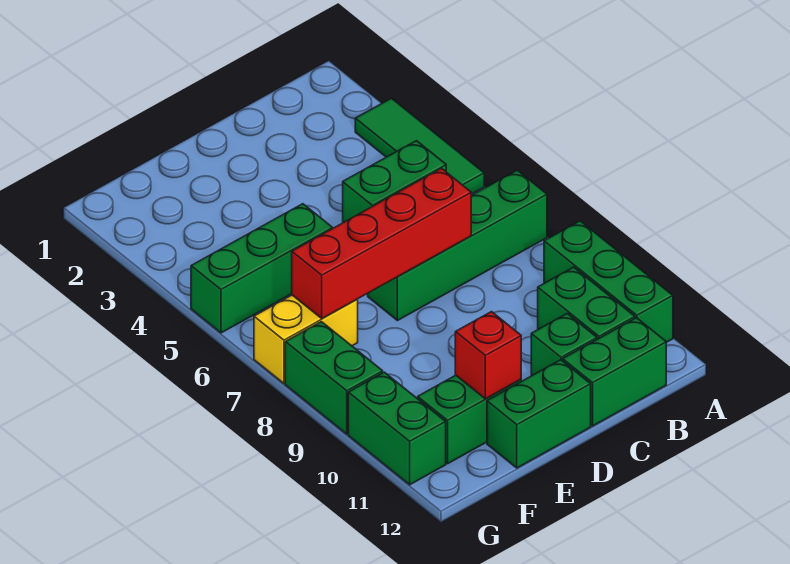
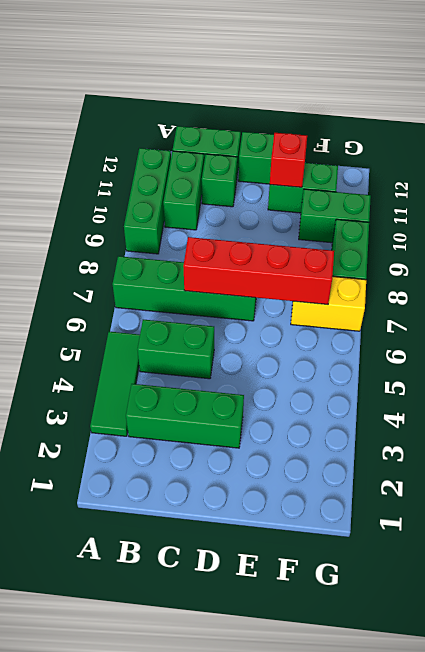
green brick E5:G5 level 1 -> green brick B3:D3 level 1
green brick G10:G11 level 1 -> green brick F10:G10 level 1

